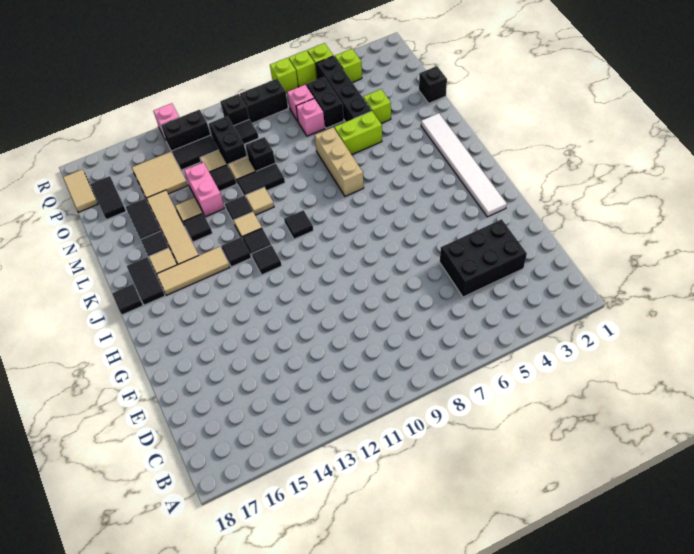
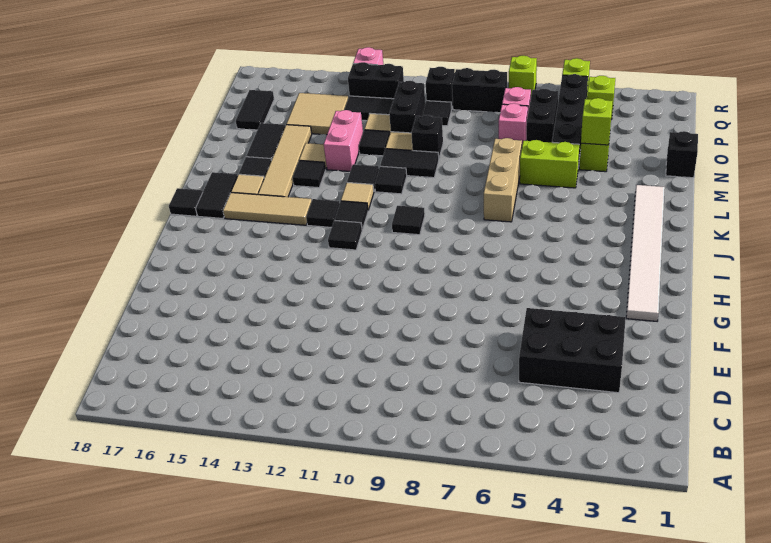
tan tile L11 level 1 -> black tile L11 level 1
tan tile P18:Q18 level 1 -> none
lime brick R6 level 1 -> lime brick N4 level 2

